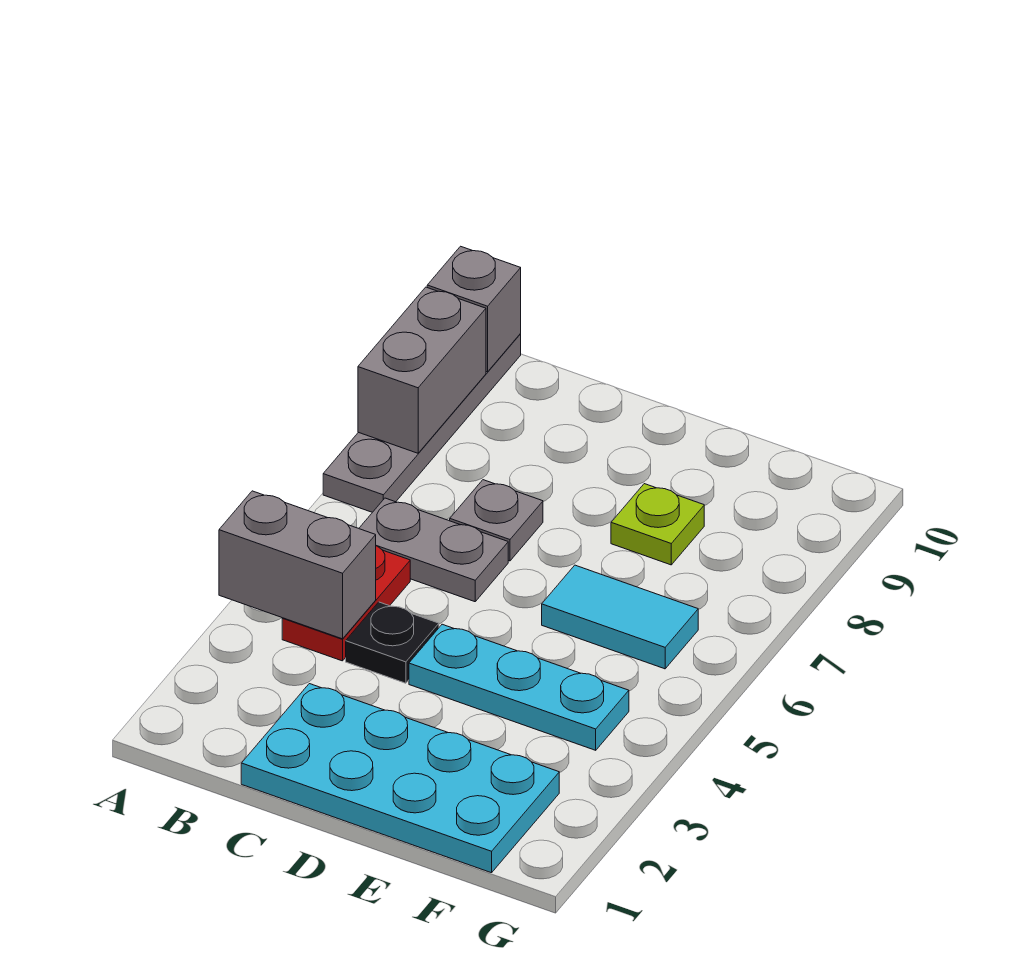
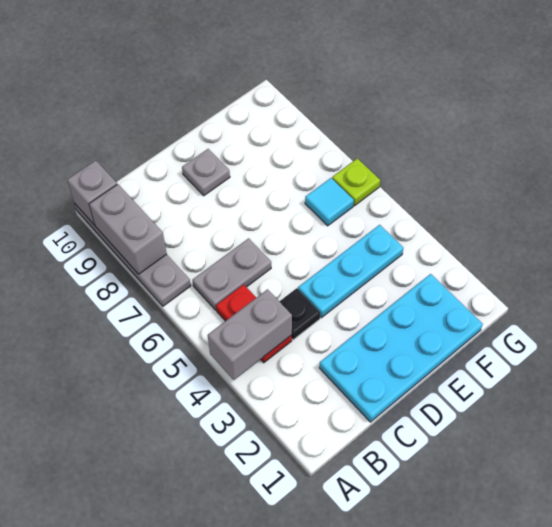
grey plate C7 level 1 -> grey plate D9 level 1
cyan tile E6:F6 level 1 -> cyan tile F6 level 1
lime plate E8 level 1 -> lime plate G6 level 1

